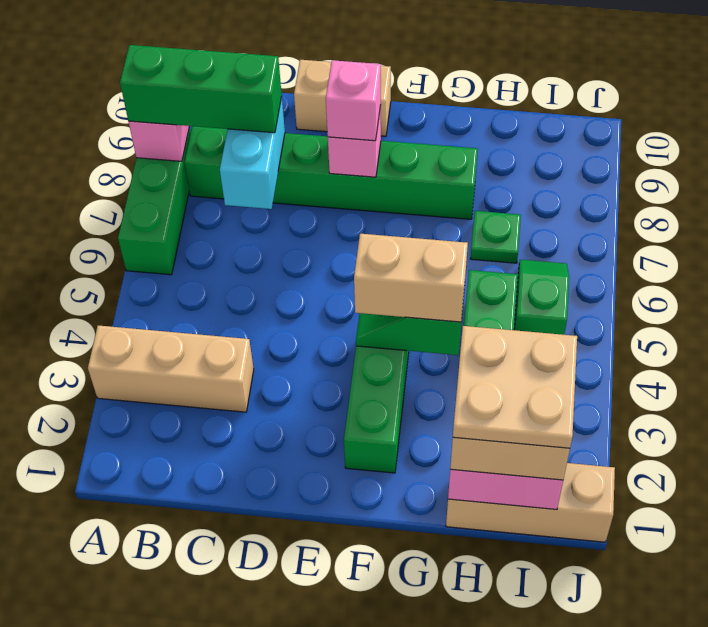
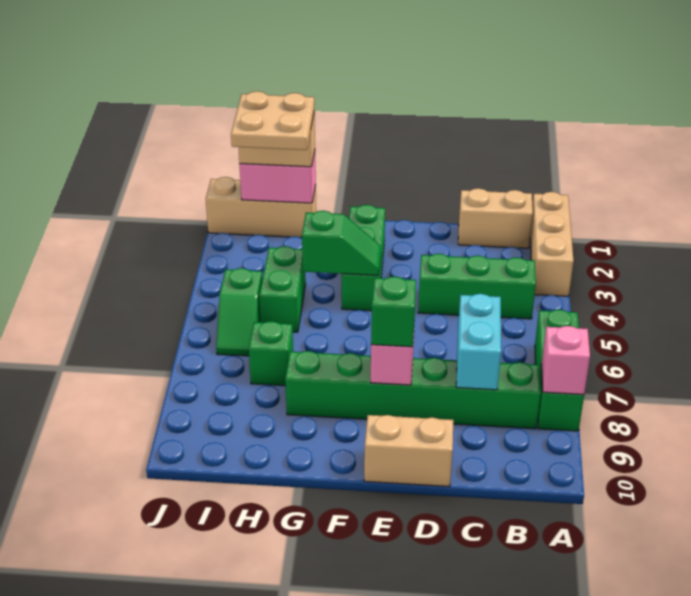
tan brick A3:C3 level 1 -> tan brick A1:A3 level 1
green brick A8:C8 level 3 -> green brick B4:D4 level 1
pink brick E8 level 3 -> green brick E8 level 3
tan brick F4:G4 level 3 -> tan brick B1:C1 level 1
green plate H7 level 1 -> green brick H7 level 1

